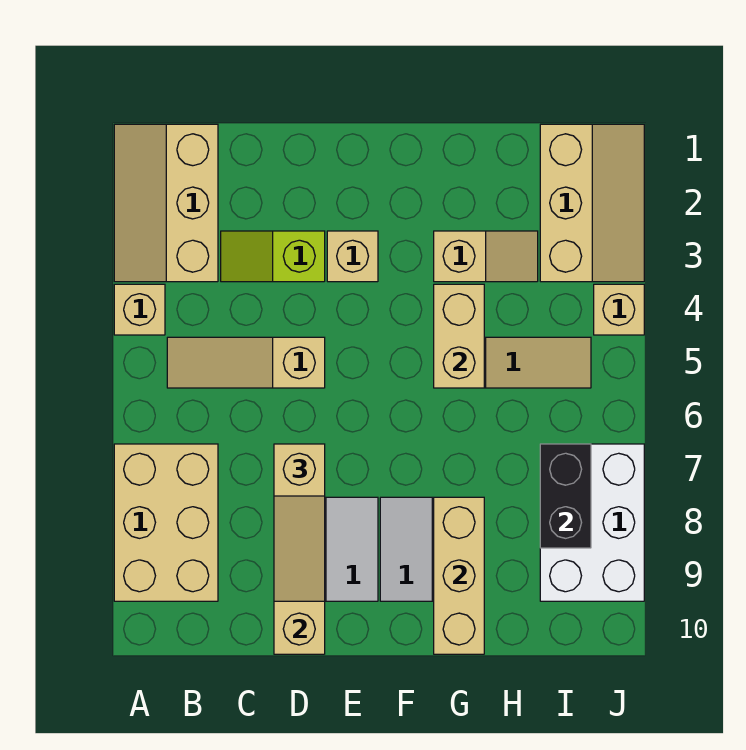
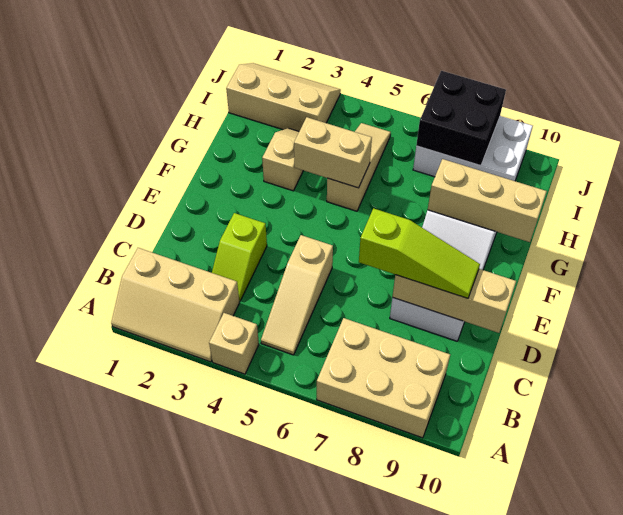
tan slope D7:D9 level 3 top 7 -> lime slope D7:D9 level 3 top 7
tan brick E3 level 1 -> none
black brick I7:I8 level 2 -> black brick I7:J8 level 2
tan brick J4 level 1 -> none

